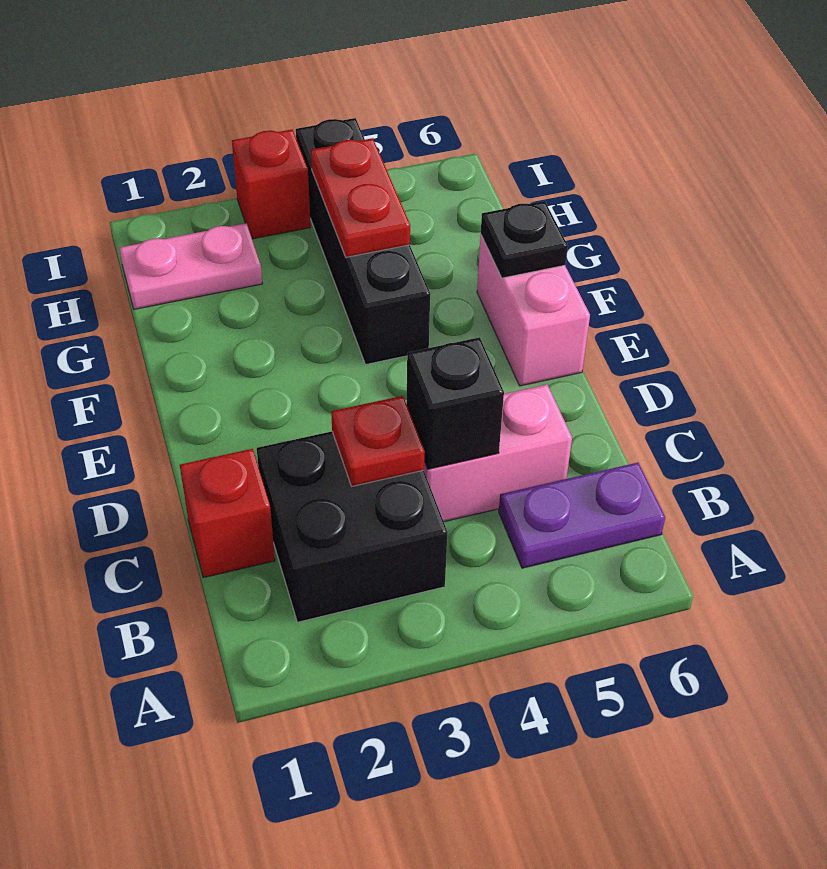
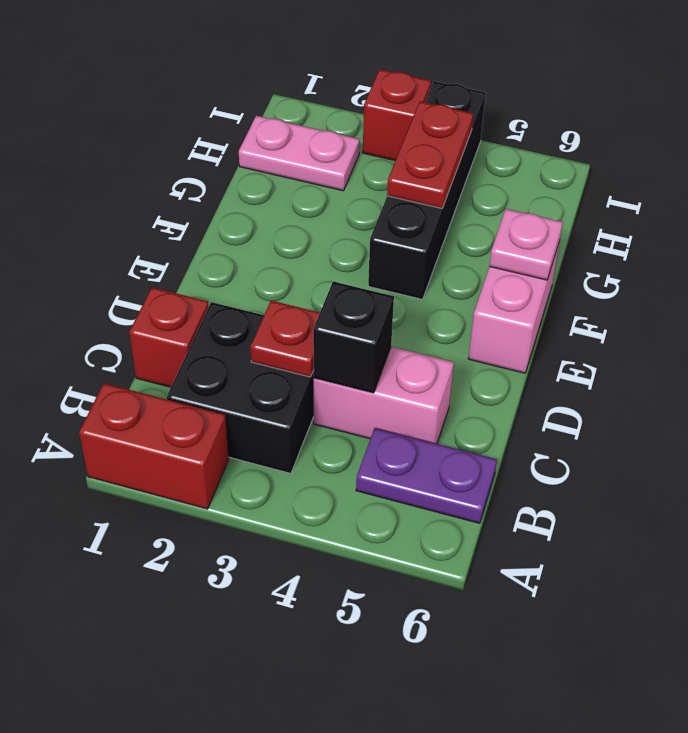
none -> red brick A1:A2 level 1
black plate F6 level 2 -> pink plate F6 level 2

